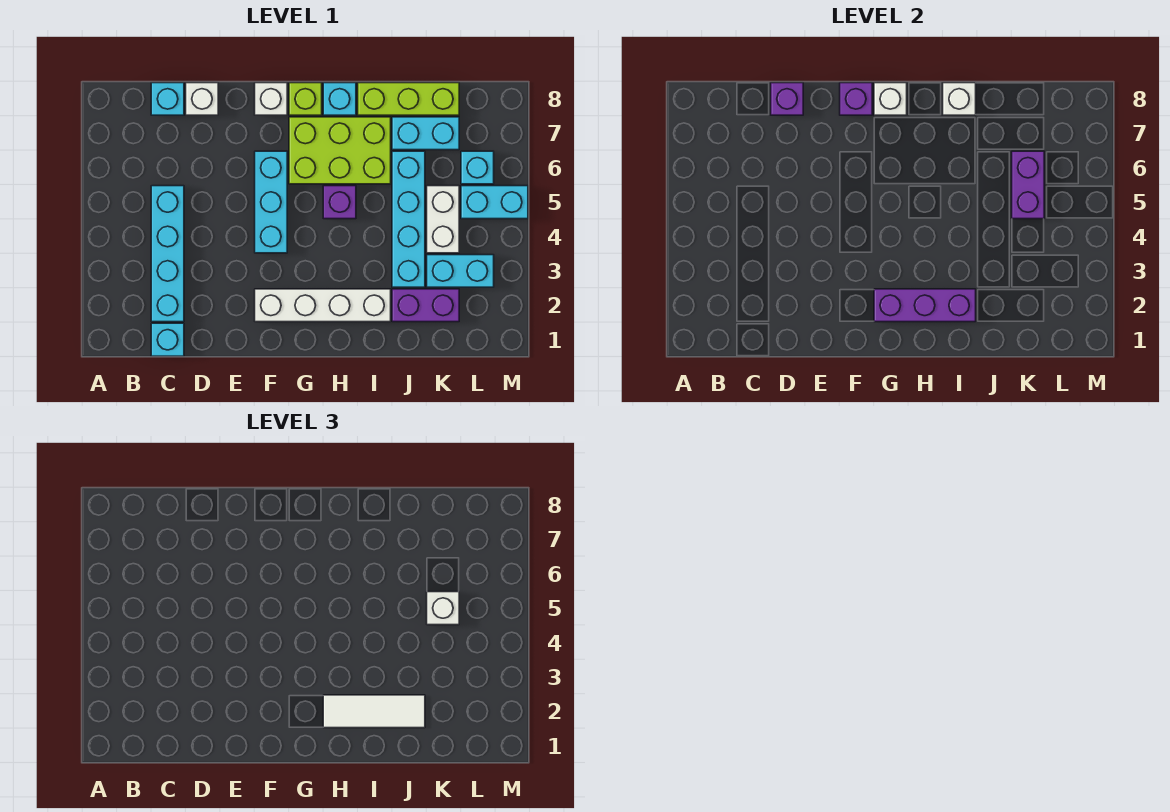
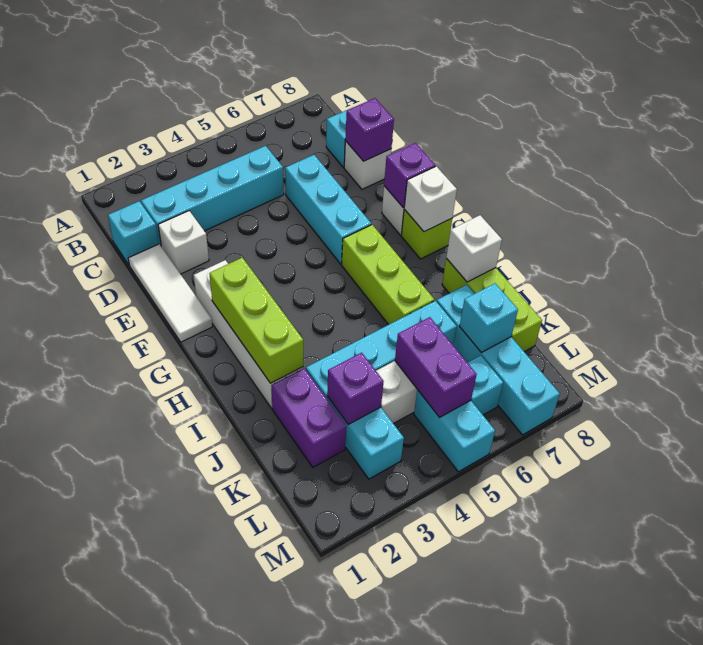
cyan brick F4:F6 level 1 -> cyan brick D6:F6 level 1
purple brick G2:I2 level 2 -> lime brick G2:I2 level 2
lime brick G6:I7 level 1 -> lime brick G6:I6 level 1
white tile H2:J2 level 3 -> white tile D1:F1 level 1
purple brick H5 level 1 -> purple brick K3 level 2
cyan brick H8 level 1 -> cyan brick K7 level 2
cyan brick J7:K7 level 1 -> cyan brick J7:M7 level 1
purple brick K5:K6 level 2 -> purple brick K5:L5 level 2
white brick K5 level 3 -> white brick D2 level 1

